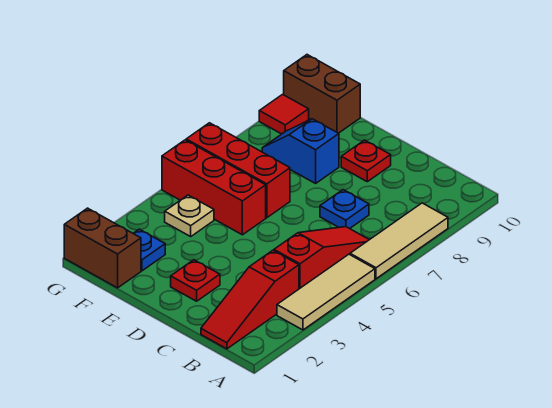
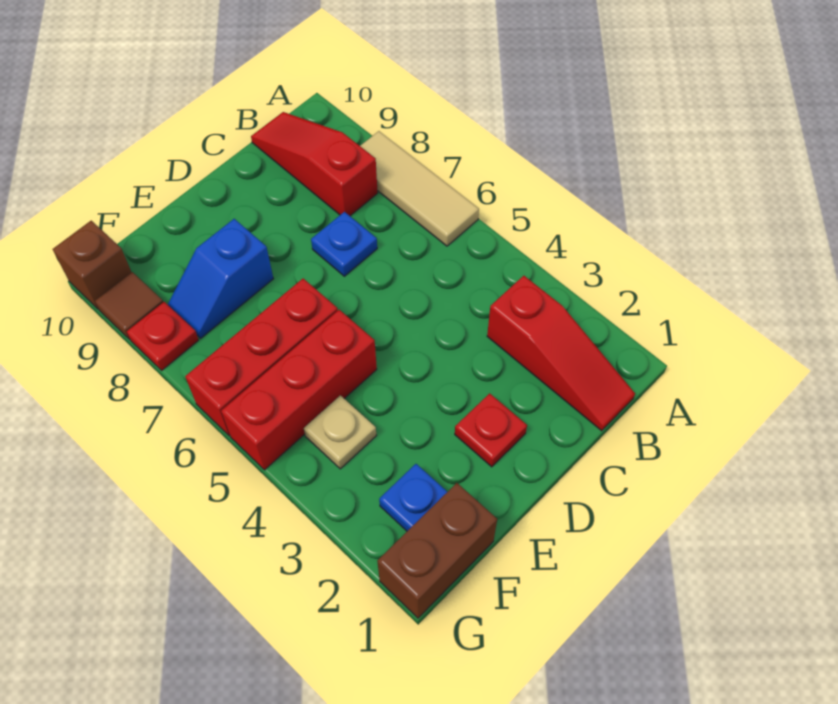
tan tile A3:A5 level 1 -> none
red slope B4:B6 level 1 top 4 -> red slope B8:B10 level 1 top 8
red plate D9 level 1 -> red plate G8 level 1
brown brick F10:G10 level 1 -> brown brick G10 level 1
red tile G9 level 1 -> brown tile G9 level 1

